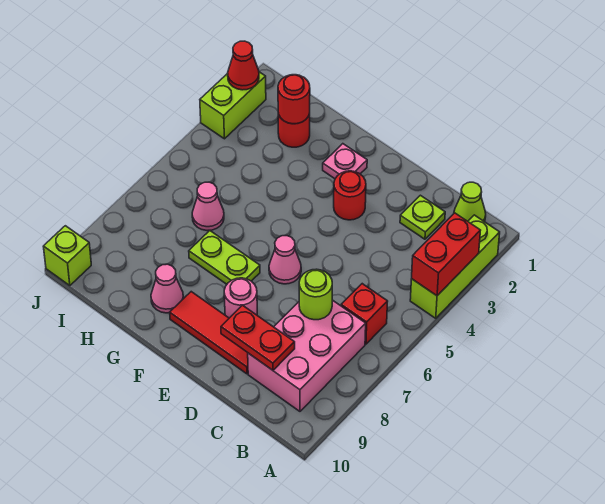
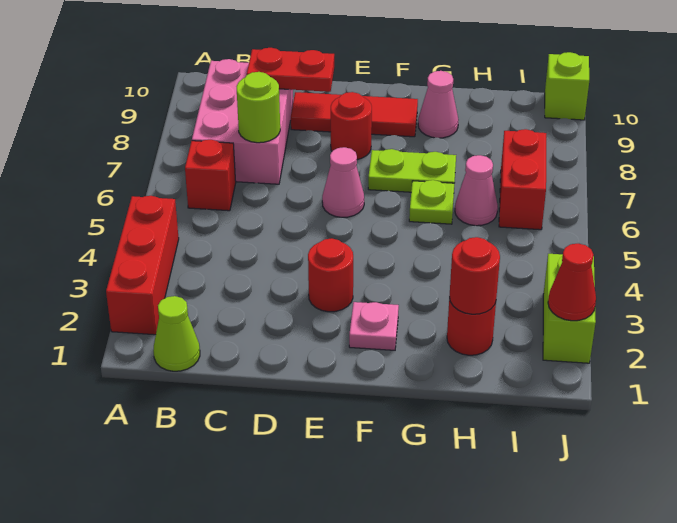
lime brick A2:A4 level 1 -> red brick A2:A4 level 1
red brick A3:A4 level 2 -> red brick I6:I7 level 1
lime plate C2 level 1 -> lime plate G6 level 1
pink round brick E8 level 1 -> red round brick E8 level 1

